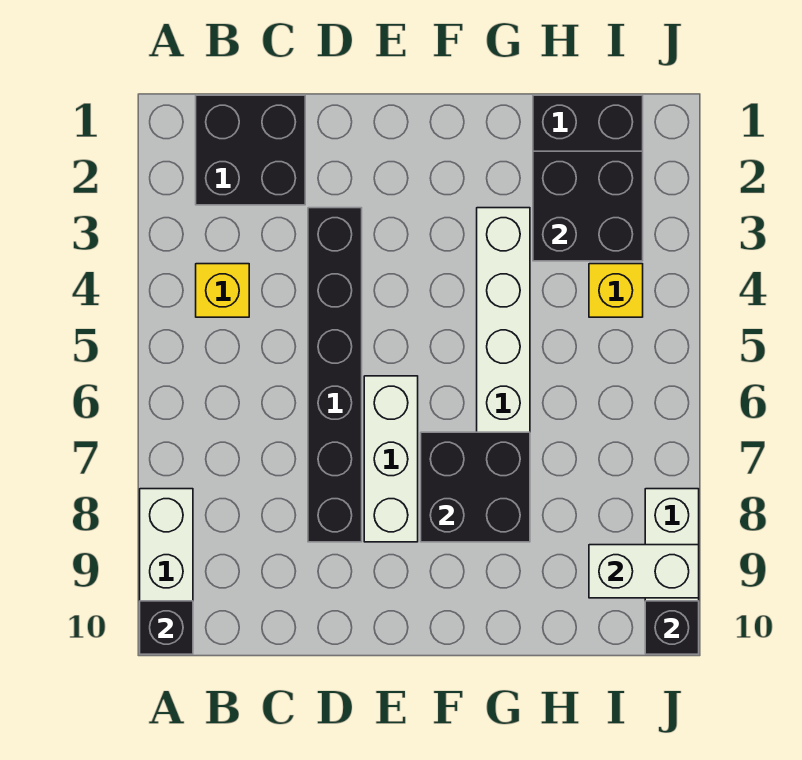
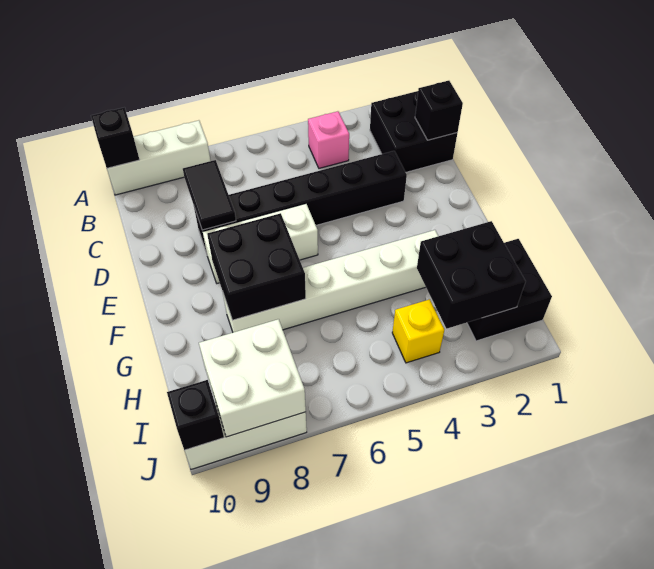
yellow brick B4 level 1 -> pink brick B4 level 1
none -> black brick C1 level 2
none -> black tile C8:D8 level 2
white brick I9:J9 level 2 -> white brick I8:J9 level 2

